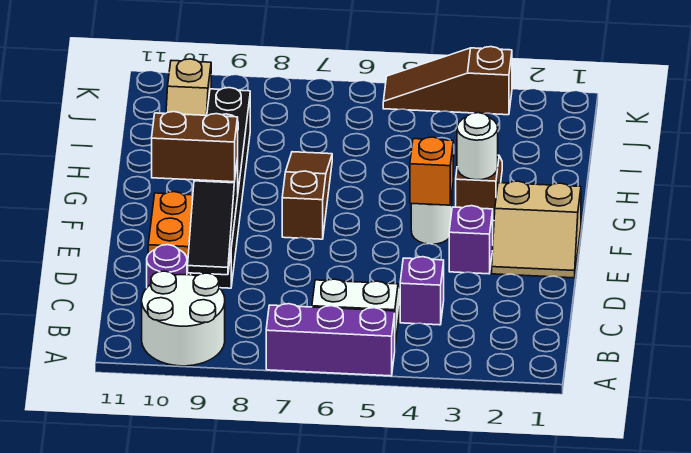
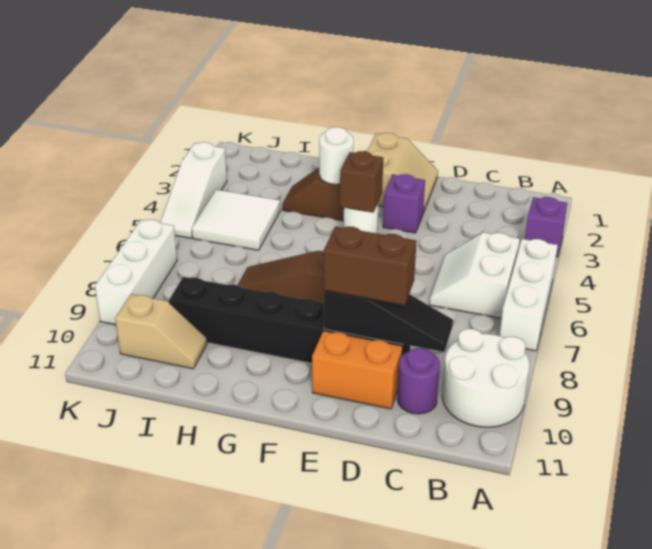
purple brick A5:A7 level 1 -> white brick A5:A7 level 1
purple brick C4 level 1 -> purple brick A3 level 1
brown brick E9:E10 level 3 -> brown brick D9:E9 level 3
orange brick F4 level 2 -> brown brick F4 level 2
none -> white tile I4:J5 level 1
brown slope K3:K5 level 1 top 3 -> white slope K3:K5 level 1 top 3
none -> white brick K7:K9 level 1

